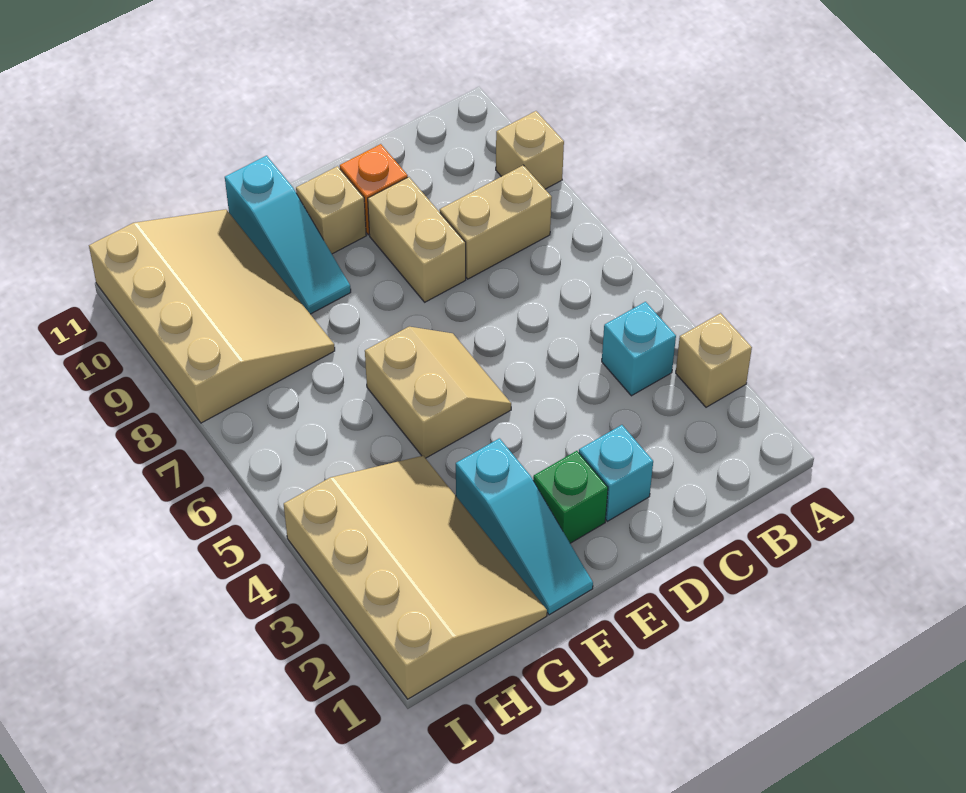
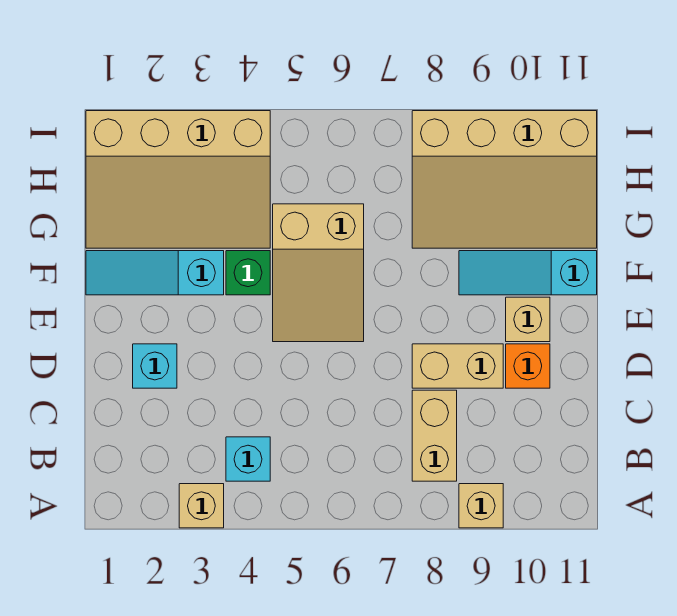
green brick E2 level 1 -> green brick F4 level 1
tan slope E5:F6 level 1 top F -> tan slope E5:G6 level 1 top G

